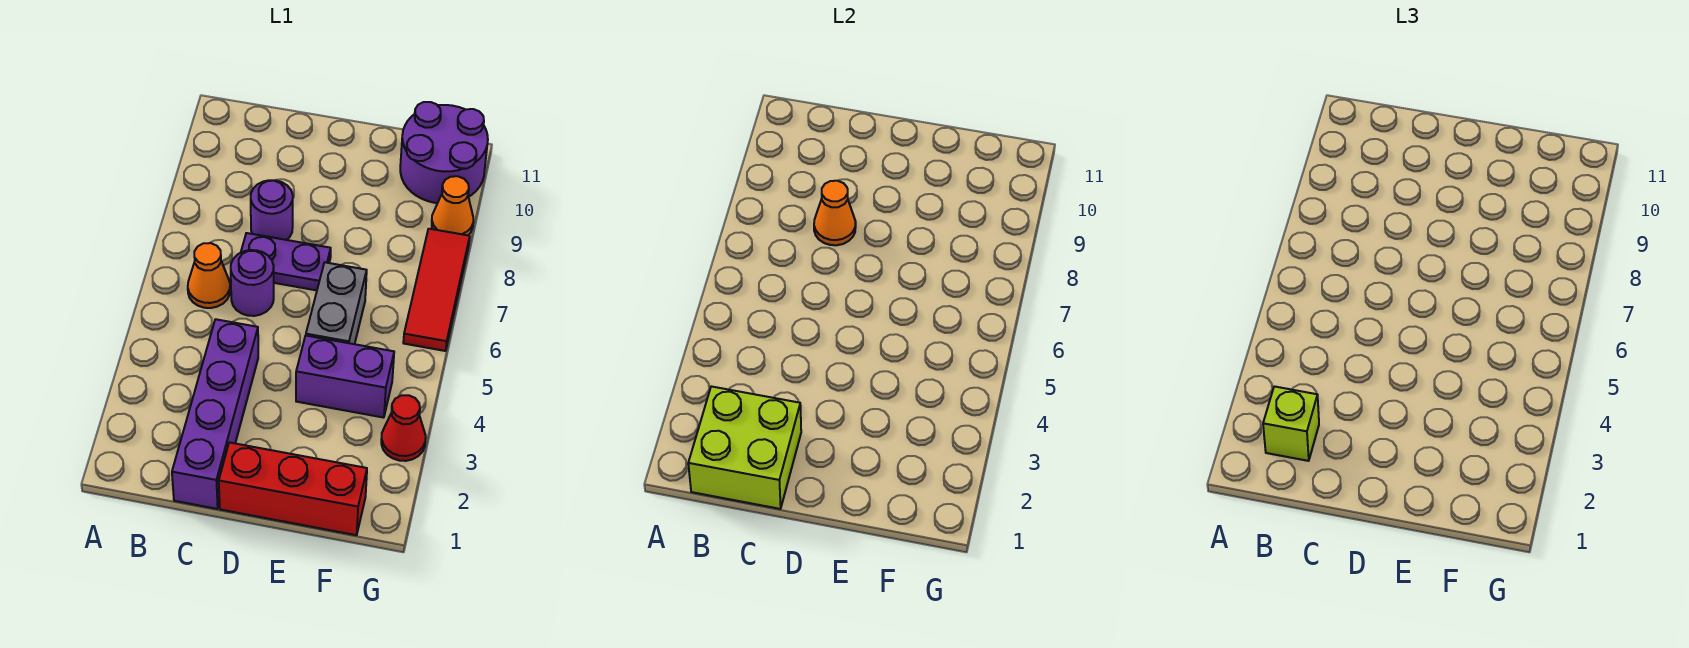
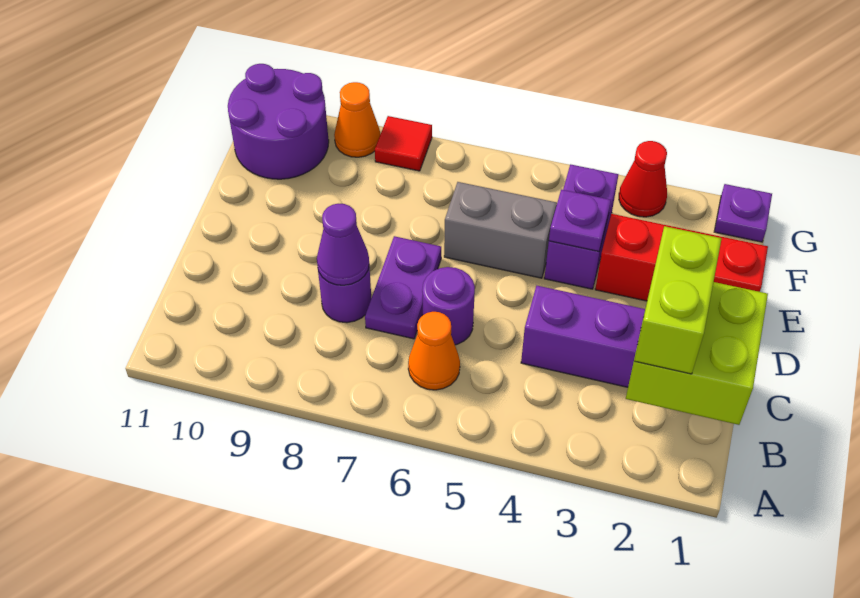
lime brick B2 level 3 -> lime brick B2:C2 level 3
orange cone C8 level 2 -> purple cone C8 level 2
red brick D1:F1 level 1 -> red brick E1:E3 level 1
none -> purple plate E4 level 2
none -> purple plate G1 level 1
red tile G6:G8 level 1 -> red tile G8 level 1

